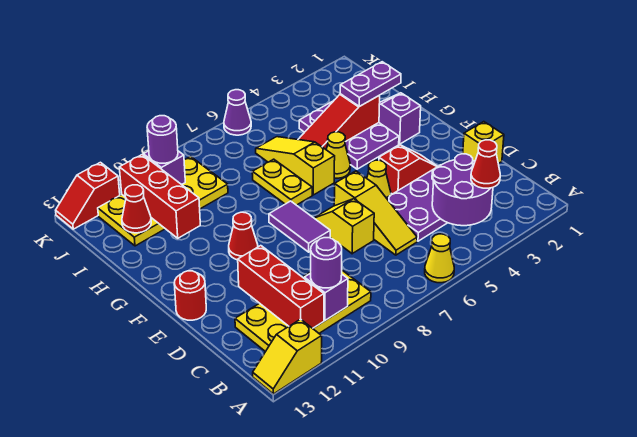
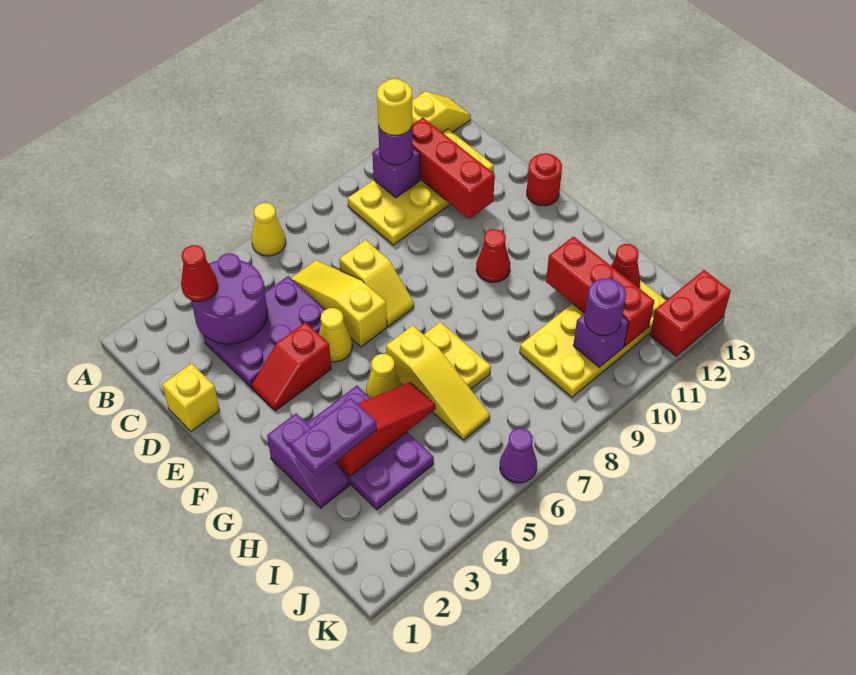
none -> yellow round brick B10 level 4
purple tile E8:F8 level 1 -> none
red slope K12:K13 level 1 top 12 -> red brick K12:K13 level 1

